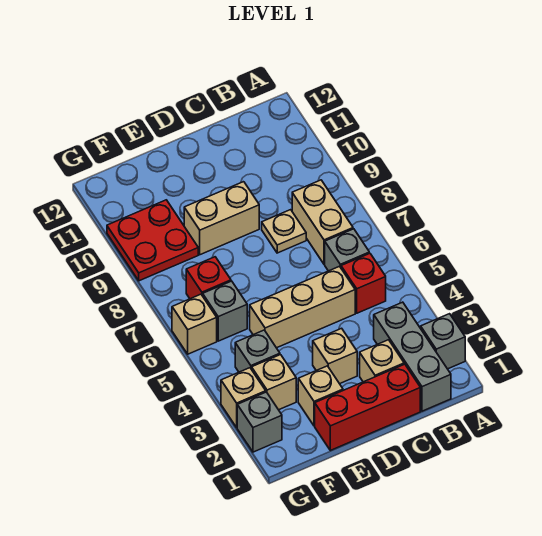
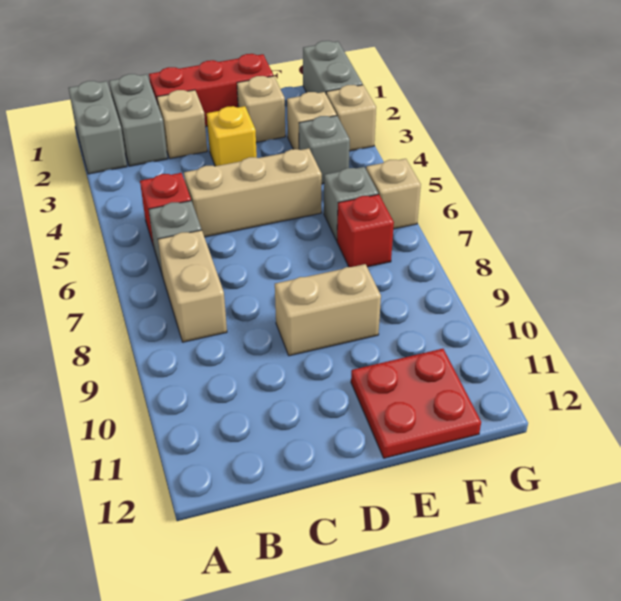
grey brick A2 level 1 -> grey brick A1:A2 level 1
grey brick B1:B3 level 1 -> grey brick B1:B2 level 1
tan plate C8 level 1 -> none
tan brick D3 level 1 -> yellow brick D3 level 1
red plate F9:G10 level 1 -> red plate E11:F12 level 1
grey brick G2 level 1 -> grey brick G1:G2 level 1

